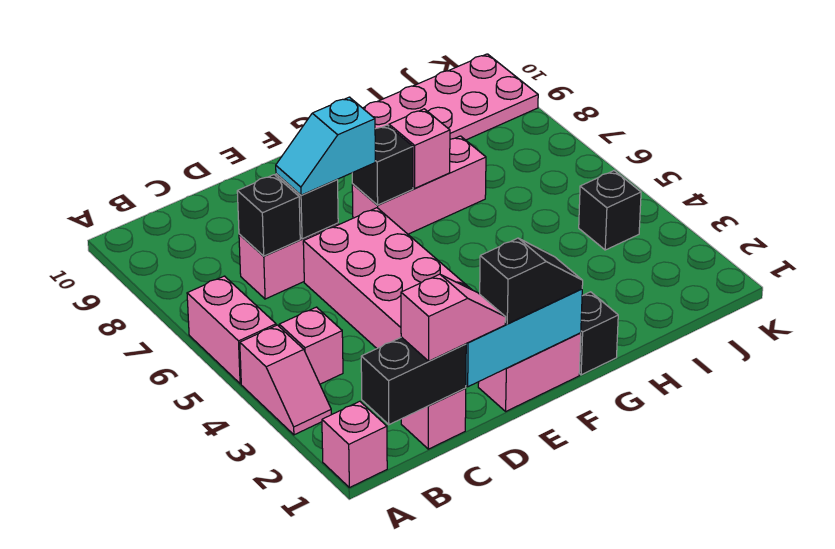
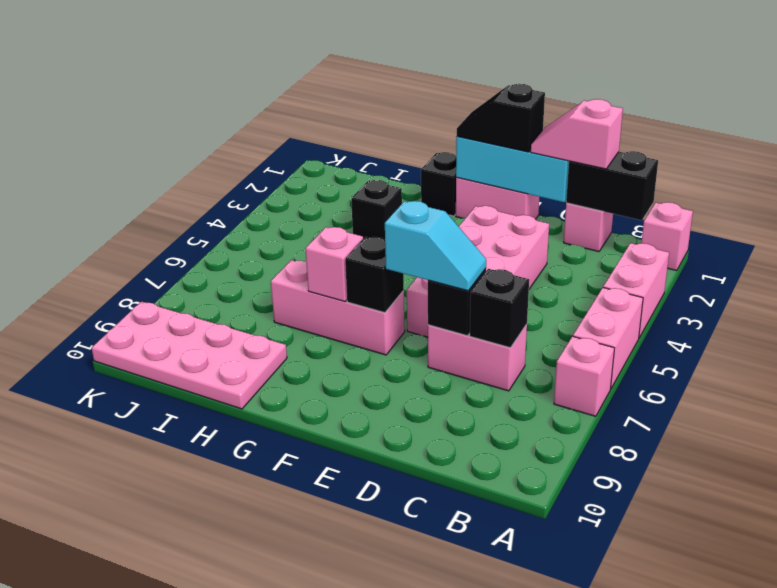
pink slope A3:A4 level 1 top 4 -> pink brick A3:A4 level 1
pink brick B4 level 1 -> pink brick A7 level 1
black brick J4 level 1 -> black brick H3 level 1

